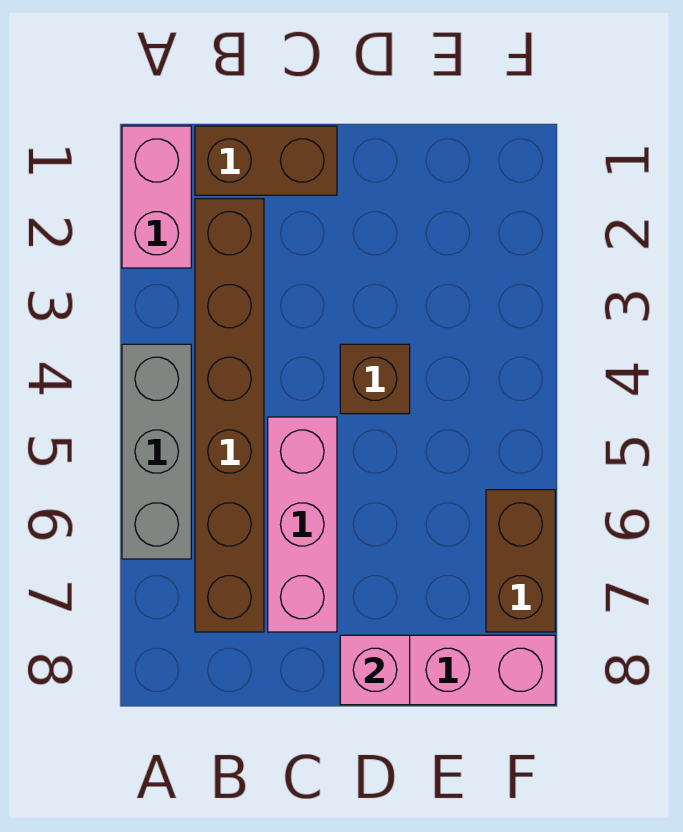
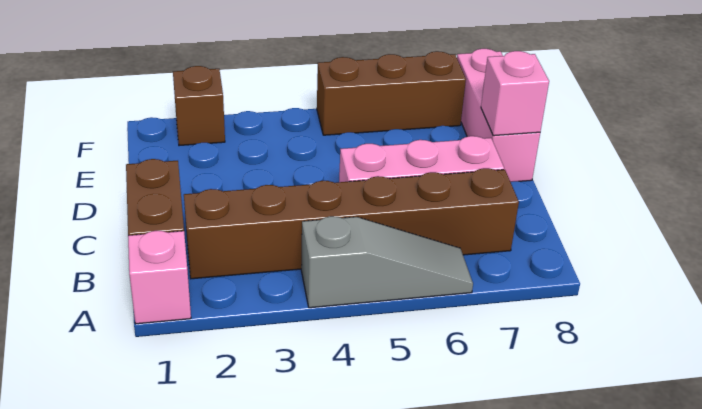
pink brick A1:A2 level 1 -> pink brick A1 level 1
grey brick A4:A6 level 1 -> grey slope A4:A6 level 1 top 4
brown brick D4 level 1 -> brown brick F2 level 1
brown brick F6:F7 level 1 -> brown brick F5:F7 level 1

